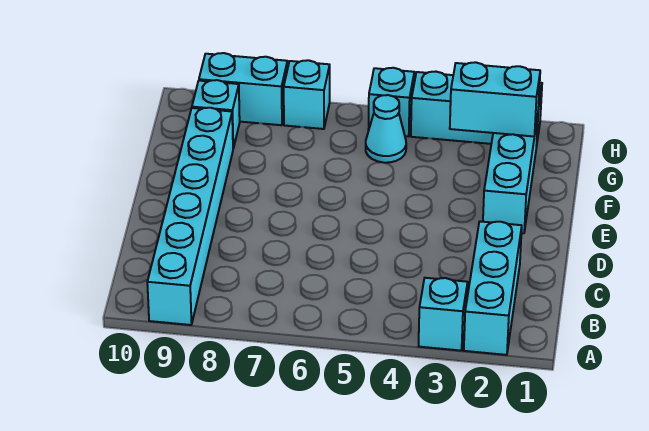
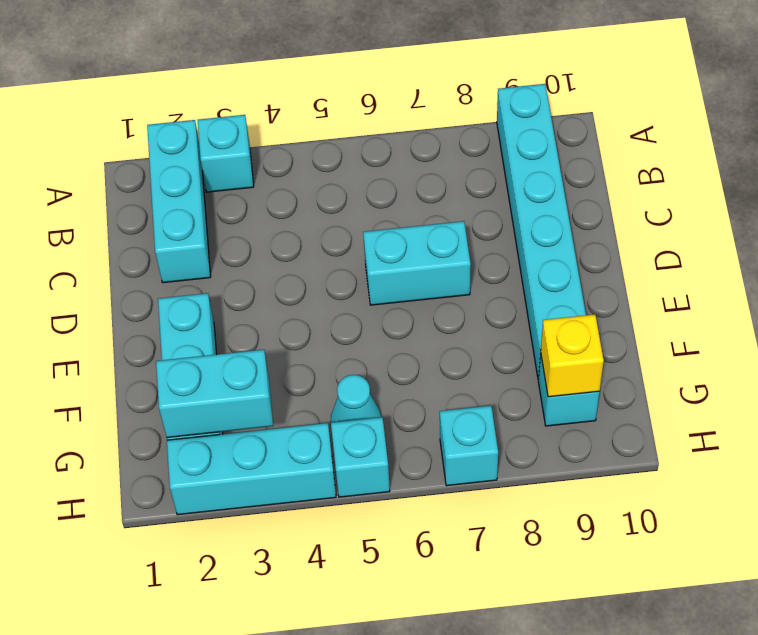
none -> yellow brick G9 level 2
cyan brick H8:H9 level 1 -> cyan brick D6:D7 level 1

